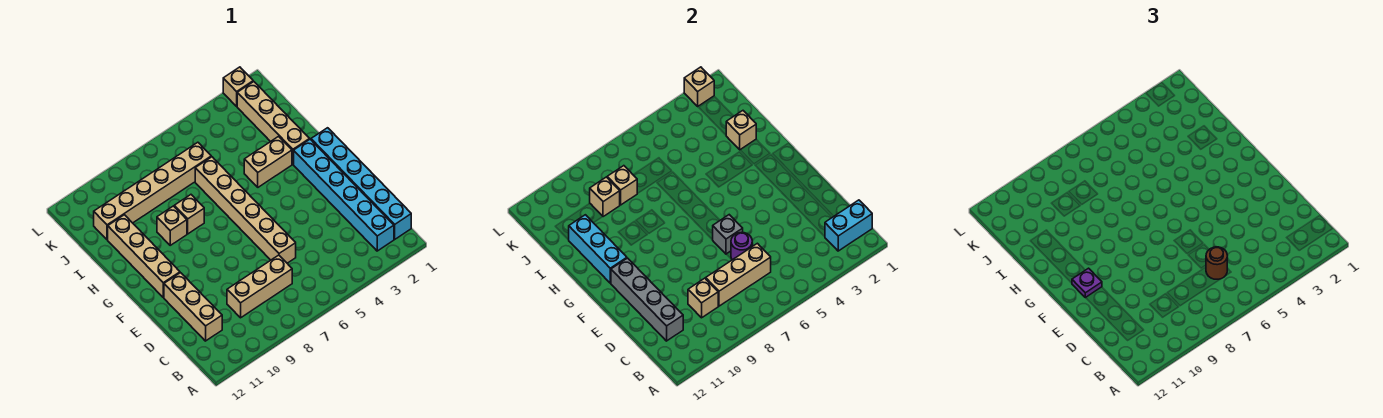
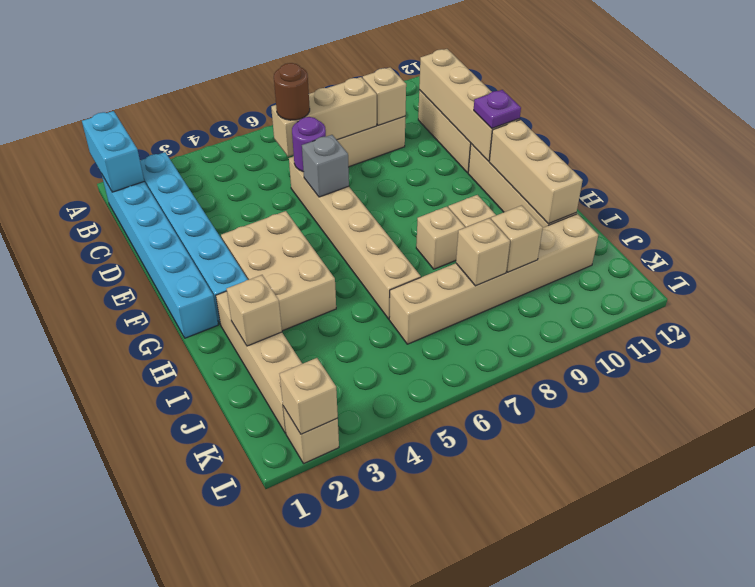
cyan brick B1:B2 level 2 -> cyan brick A1:B1 level 2
grey brick C11:F11 level 2 -> tan brick C11:F11 level 2
cyan brick G11:I11 level 2 -> tan brick G11:I11 level 2
tan brick H3:H4 level 1 -> tan brick F3:H4 level 1

